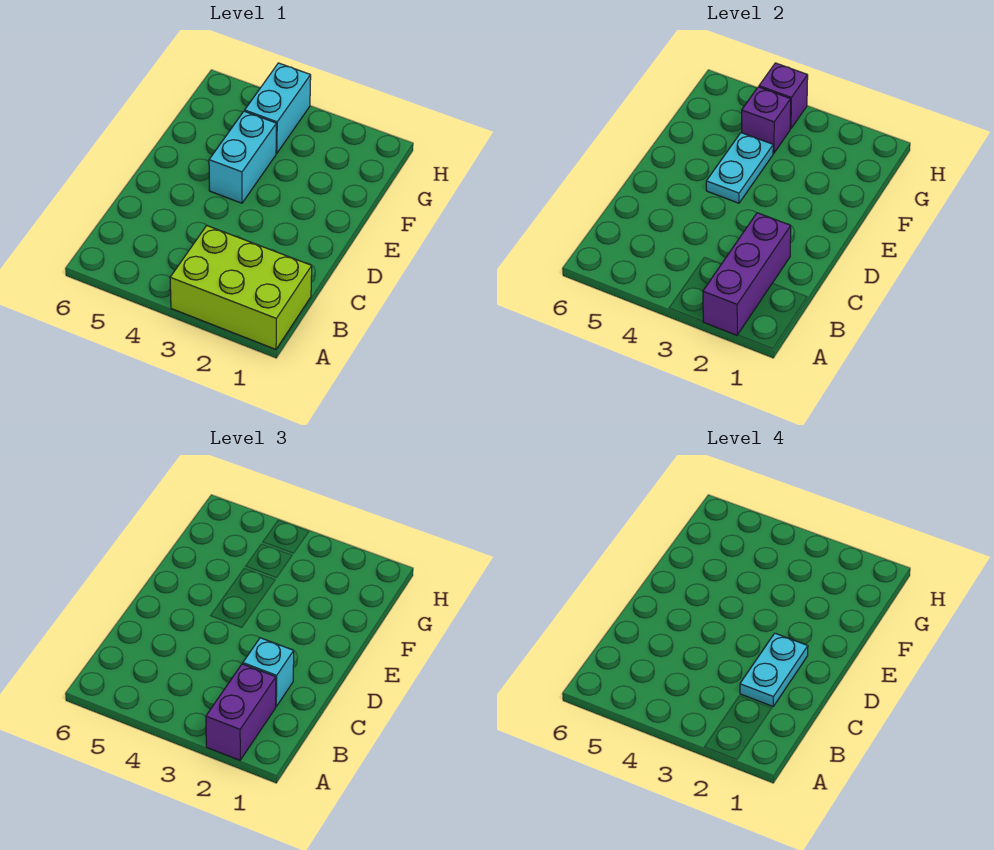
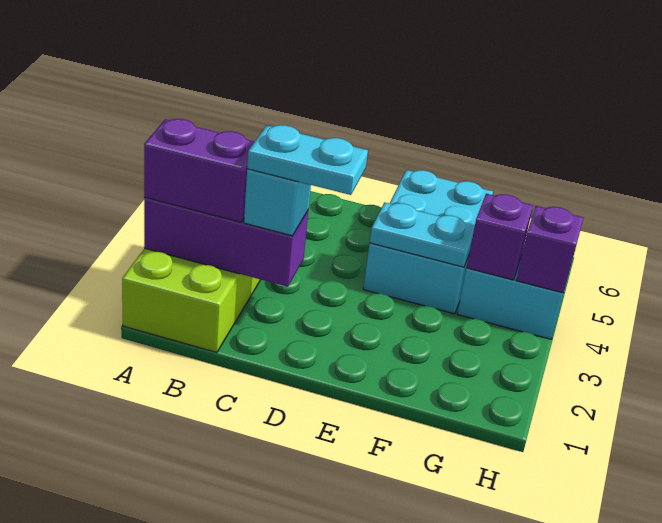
cyan brick E4:F4 level 1 -> cyan brick E4:F6 level 1

